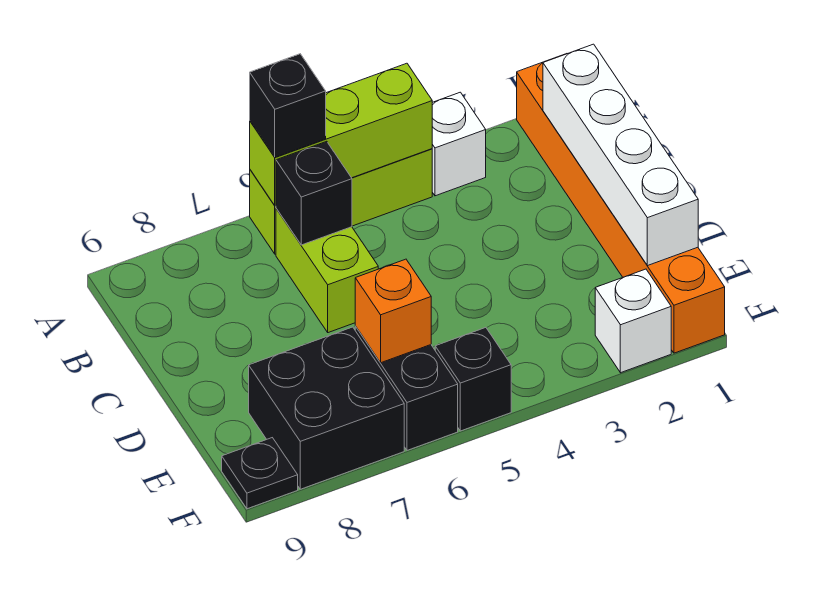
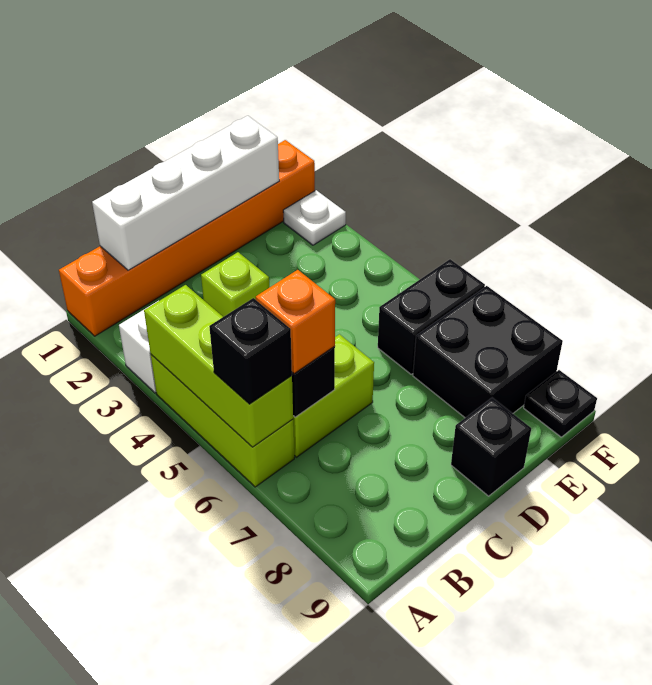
none -> lime brick C3 level 1
orange brick E6 level 2 -> orange brick B6 level 3
white brick F2 level 1 -> white plate F2 level 1
black brick F5 level 1 -> black brick D9 level 1

